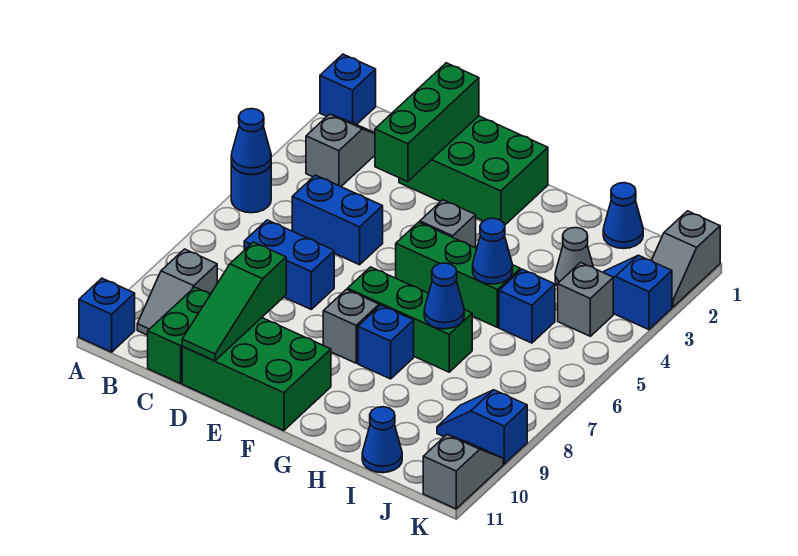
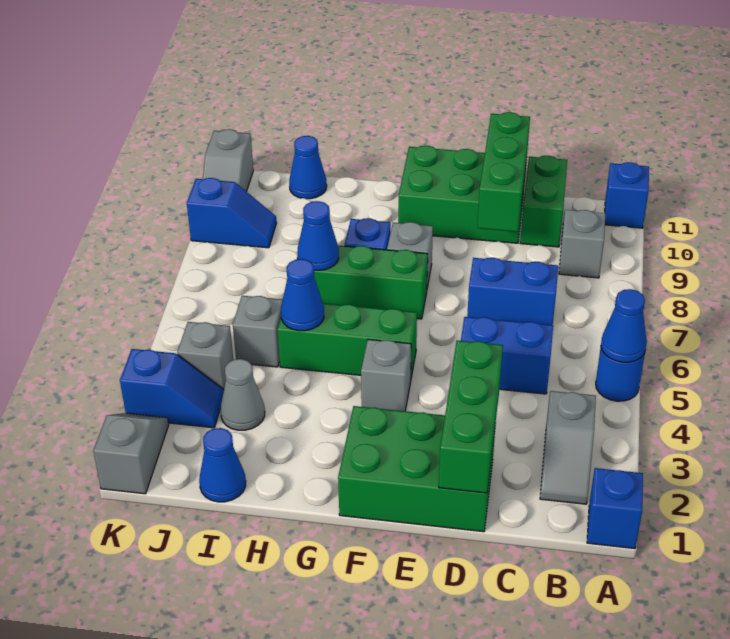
green slope D9:D11 level 2 top 9 -> green brick D9:D11 level 2
blue brick I5 level 1 -> grey brick I5 level 1

